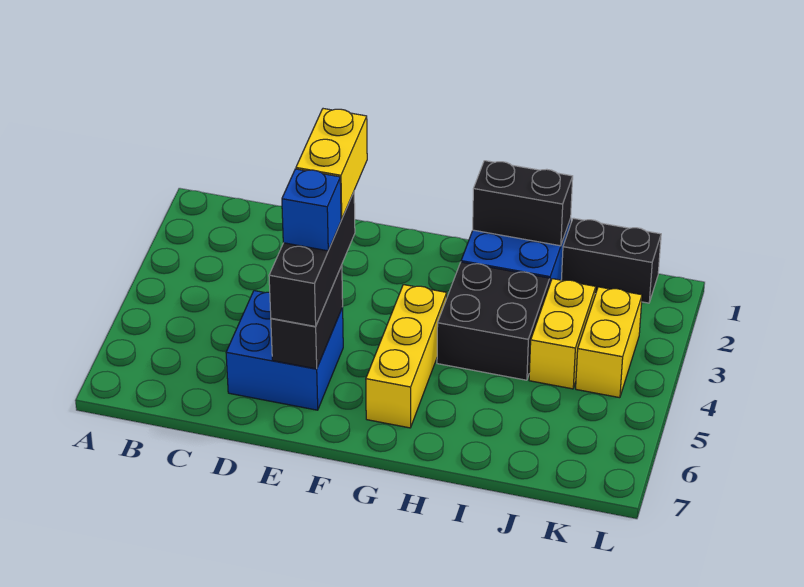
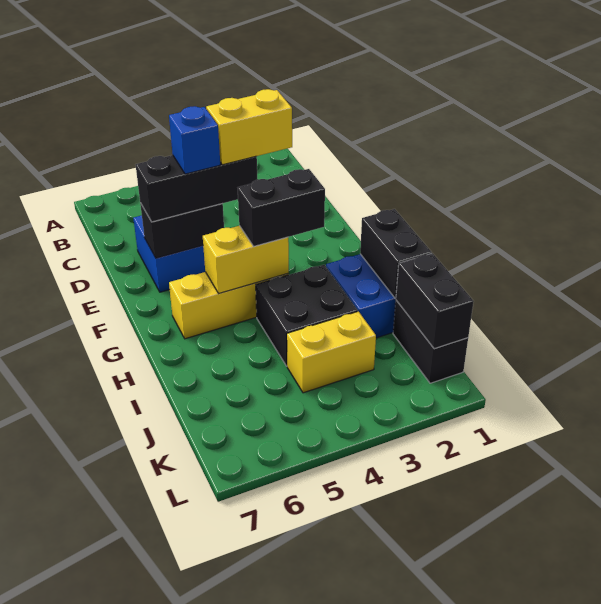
none -> black brick G3:G4 level 3
none -> black brick J1:K1 level 2
yellow brick K3:K4 level 1 -> yellow brick G4:G5 level 2

